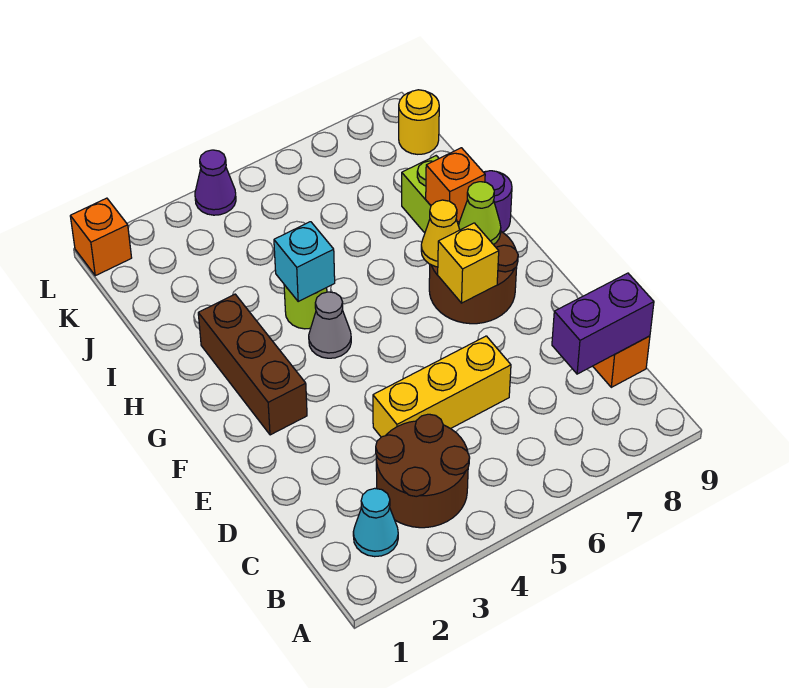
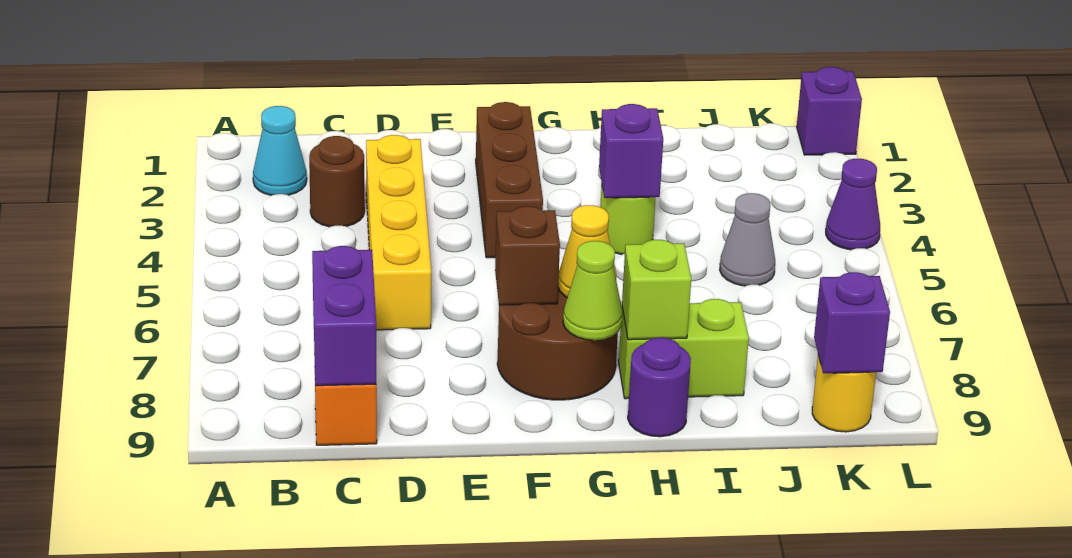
brown round brick B3:C4 level 1 -> brown round brick C3 level 1
yellow brick D4:D6 level 1 -> yellow brick D3:D6 level 1
brown brick F2:H2 level 1 -> brown brick F2:F4 level 1
yellow brick F7 level 2 -> brown brick F7 level 2
grey cone G4 level 1 -> grey cone J5 level 1
cyan brick H4 level 2 -> purple brick H4 level 2
orange brick H8 level 2 -> lime brick H8 level 2
none -> purple brick K9 level 2
orange brick L1 level 1 -> purple brick L1 level 1

